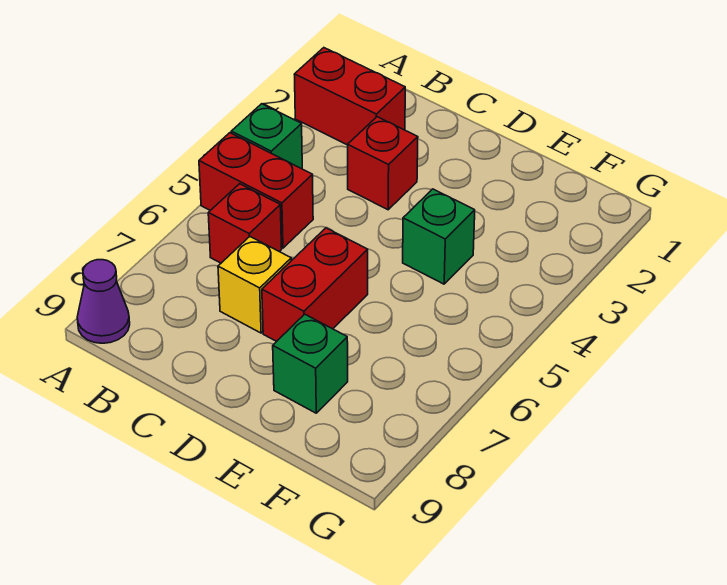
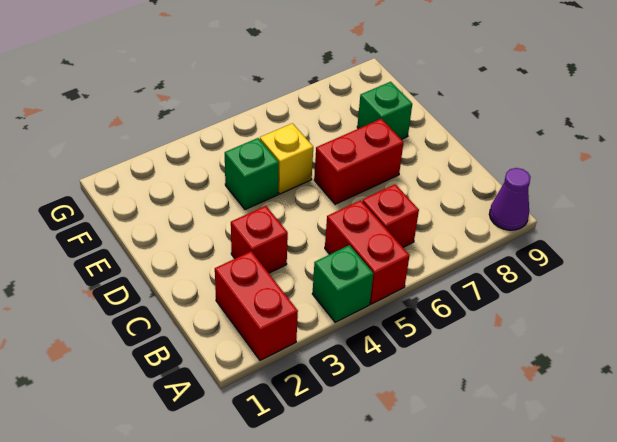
yellow brick C7 level 1 -> yellow brick E5 level 1

